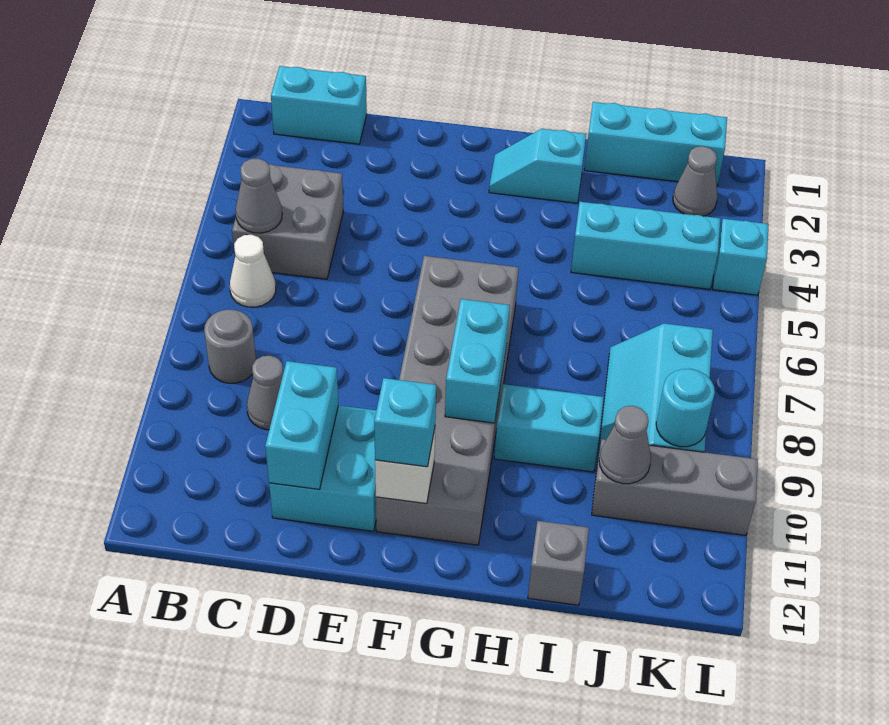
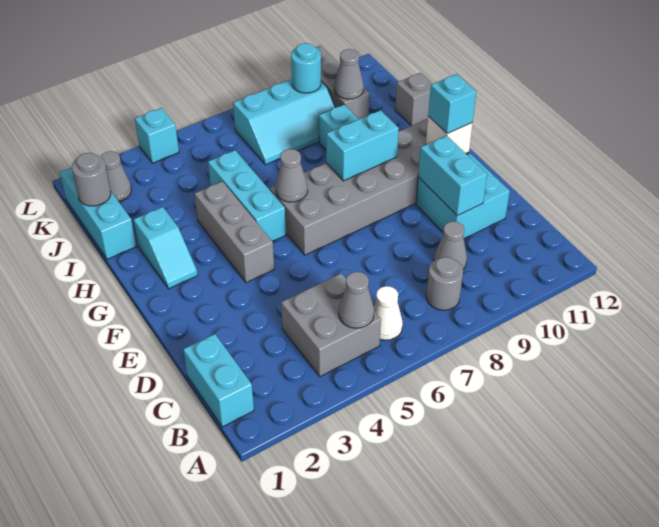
cyan brick D10:D11 level 2 -> cyan brick D10:E10 level 2
none -> grey brick F4:H4 level 1
none -> grey cone G6 level 2
cyan brick I4:K4 level 1 -> cyan brick G5:I5 level 1
none -> grey round brick J1 level 2

